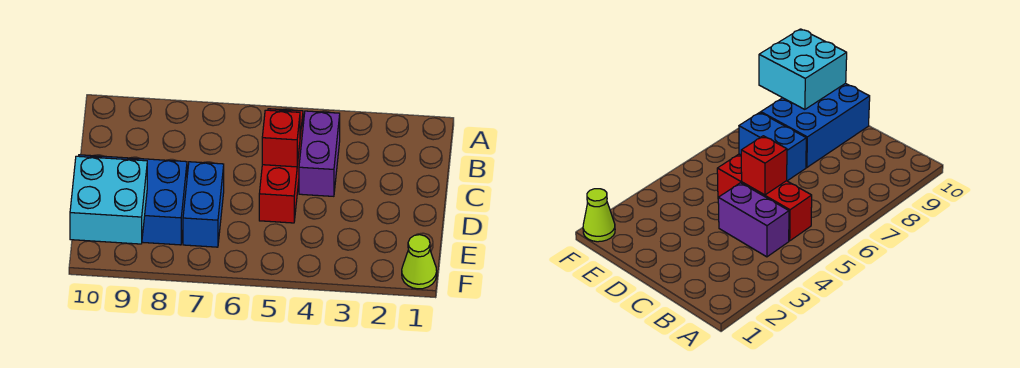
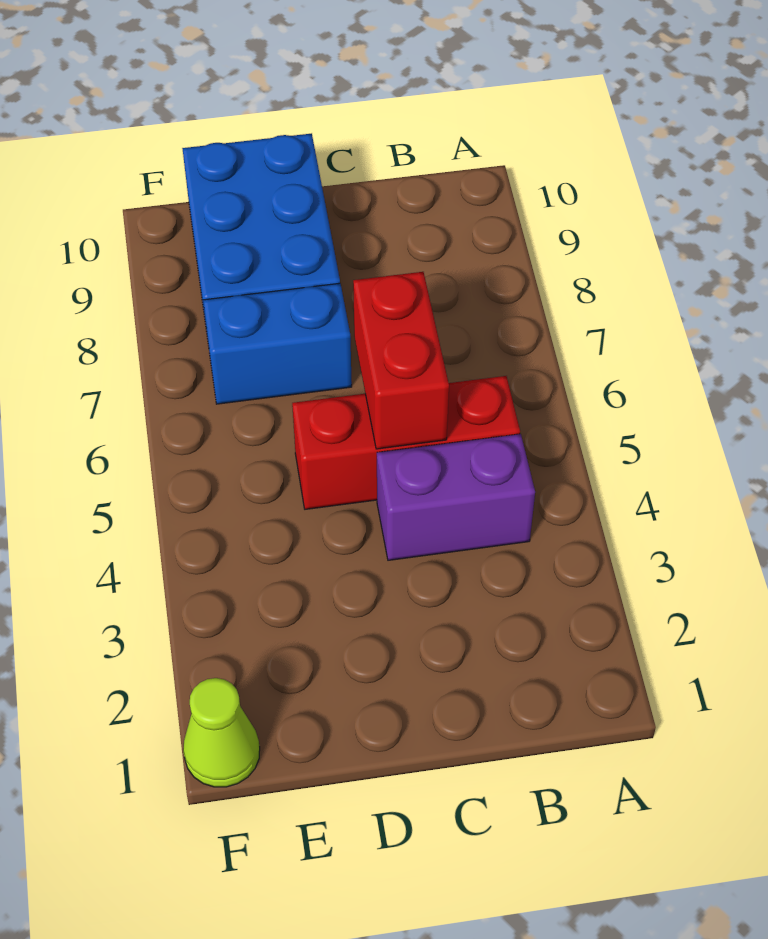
red brick C5 level 2 -> red brick C5:C6 level 2
cyan brick E9:F10 level 2 -> none

